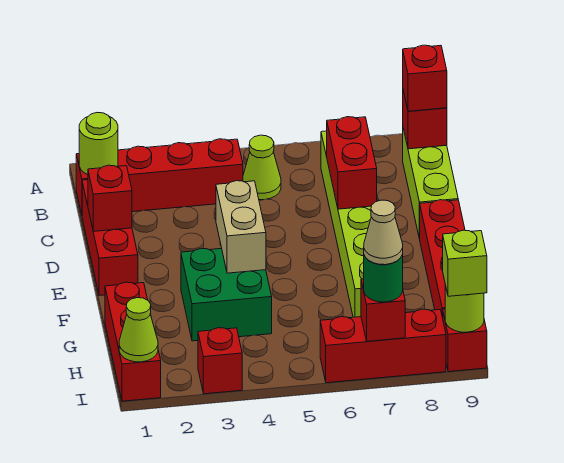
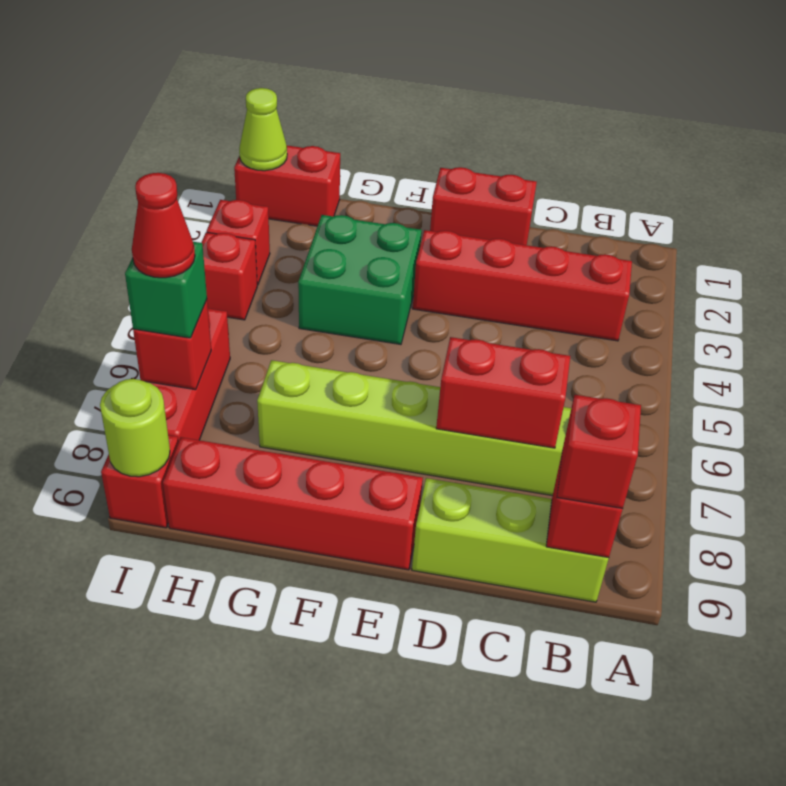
red brick B1:B4 level 1 -> red brick B3:E3 level 1
lime round brick B1 level 2 -> none
lime cone B5 level 1 -> none
red brick C1:E1 level 1 -> red brick D1:E1 level 1
red brick D1 level 2 -> red brick I4 level 1
tan brick E4:F4 level 2 -> none
red brick G1:I1 level 1 -> red brick H1:I1 level 1
green round brick I7 level 3 -> green brick I7 level 3
tan cone I7 level 4 -> red cone I7 level 4
lime brick I9 level 3 -> none

